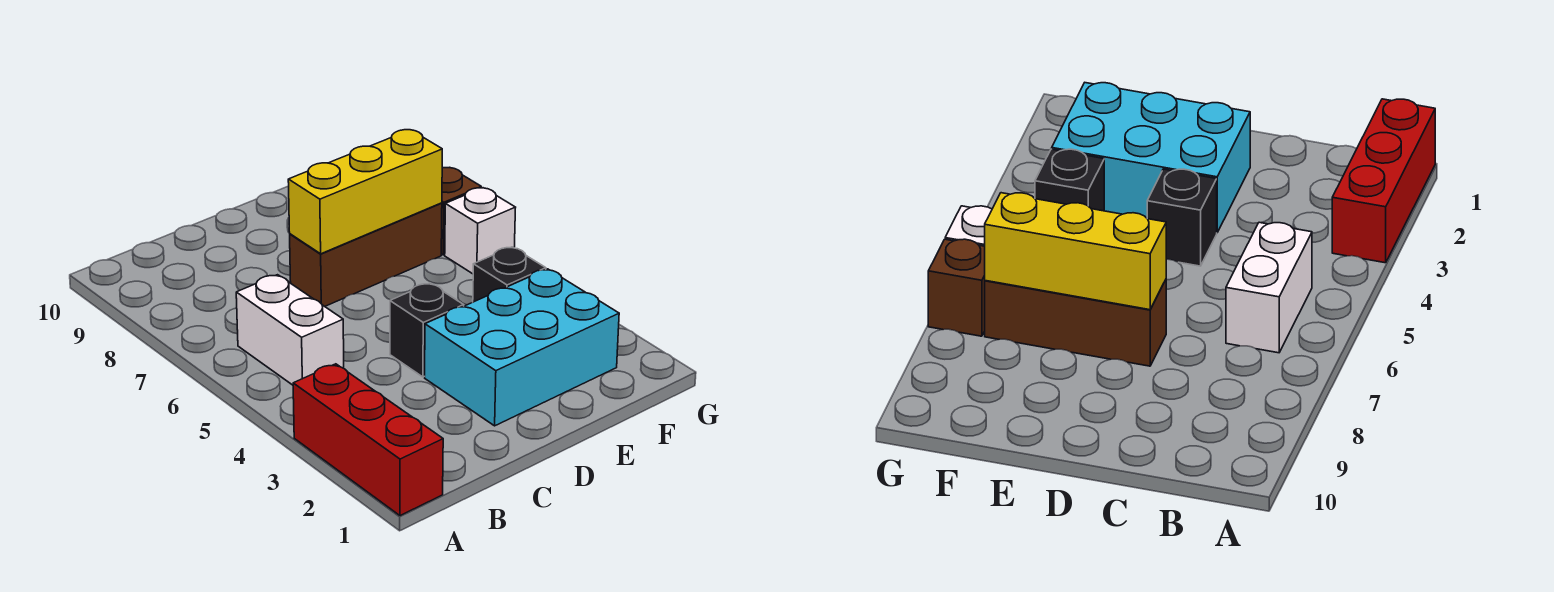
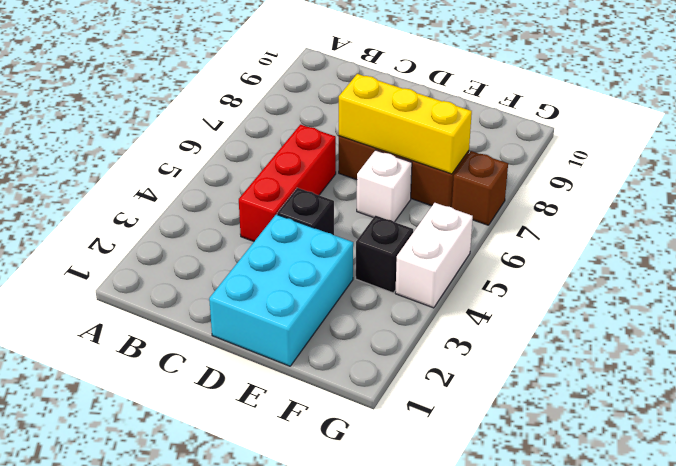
red brick A1:A3 level 1 -> red brick C4:C6 level 1
white brick B5:B6 level 1 -> white brick G4:G5 level 1
cyan brick D2:F3 level 1 -> cyan brick D1:E3 level 1
white brick G6 level 1 -> white brick E6 level 1

